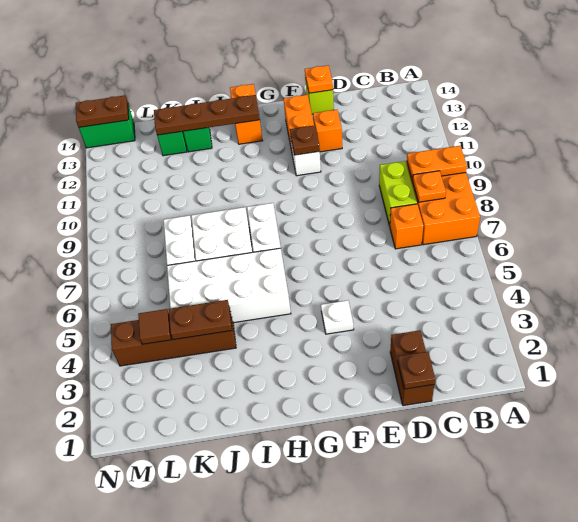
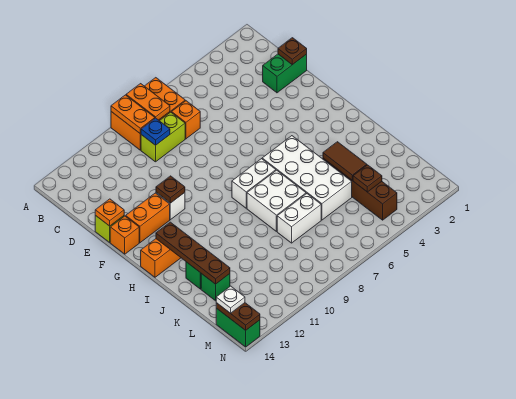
orange plate B8 level 2 -> orange plate A8:B8 level 2
none -> blue plate C9 level 2
brown brick D1:D2 level 1 -> green brick D1:D2 level 1
orange brick E12 level 1 -> orange brick F14 level 1
white plate F4 level 1 -> white plate M14 level 3
brown plate J4:K4 level 2 -> brown tile J4:K4 level 2
brown tile L4 level 2 -> brown plate L4 level 2

